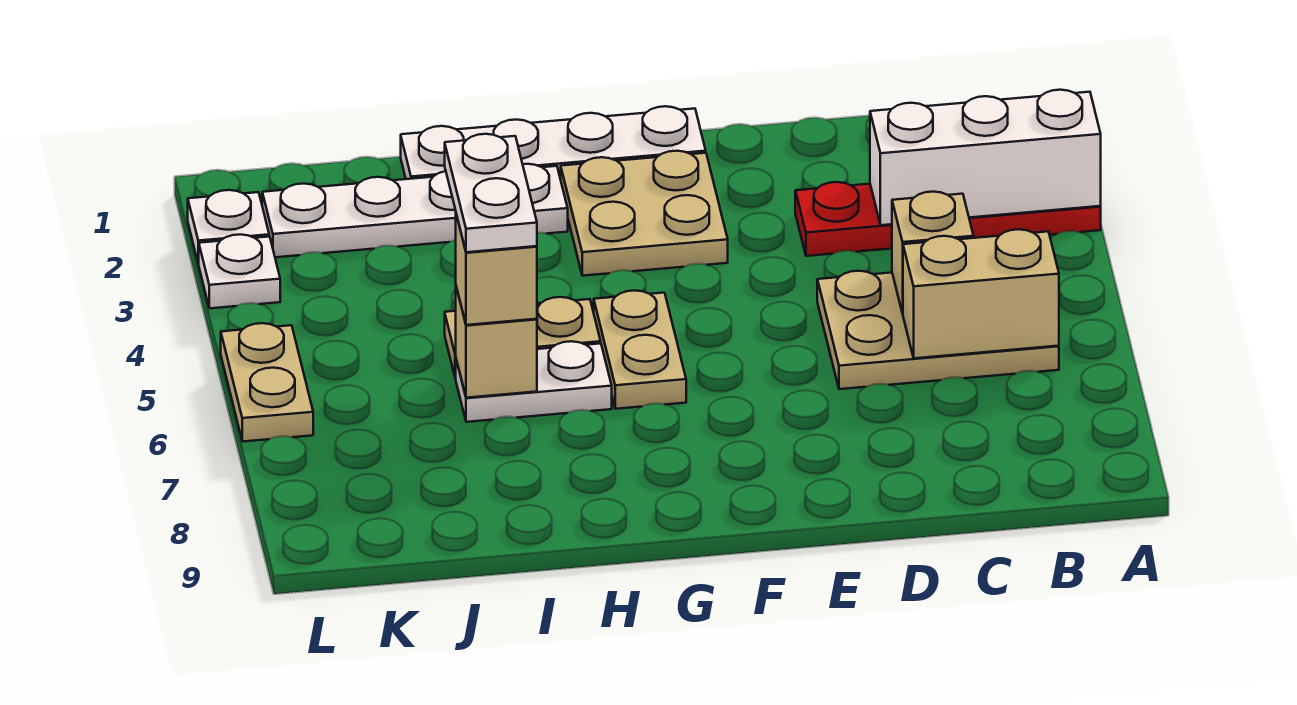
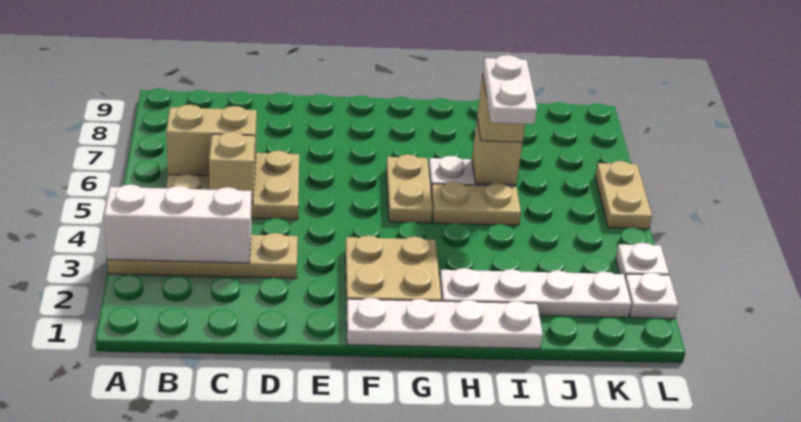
red plate A3:D3 level 1 -> tan plate A3:D3 level 1

